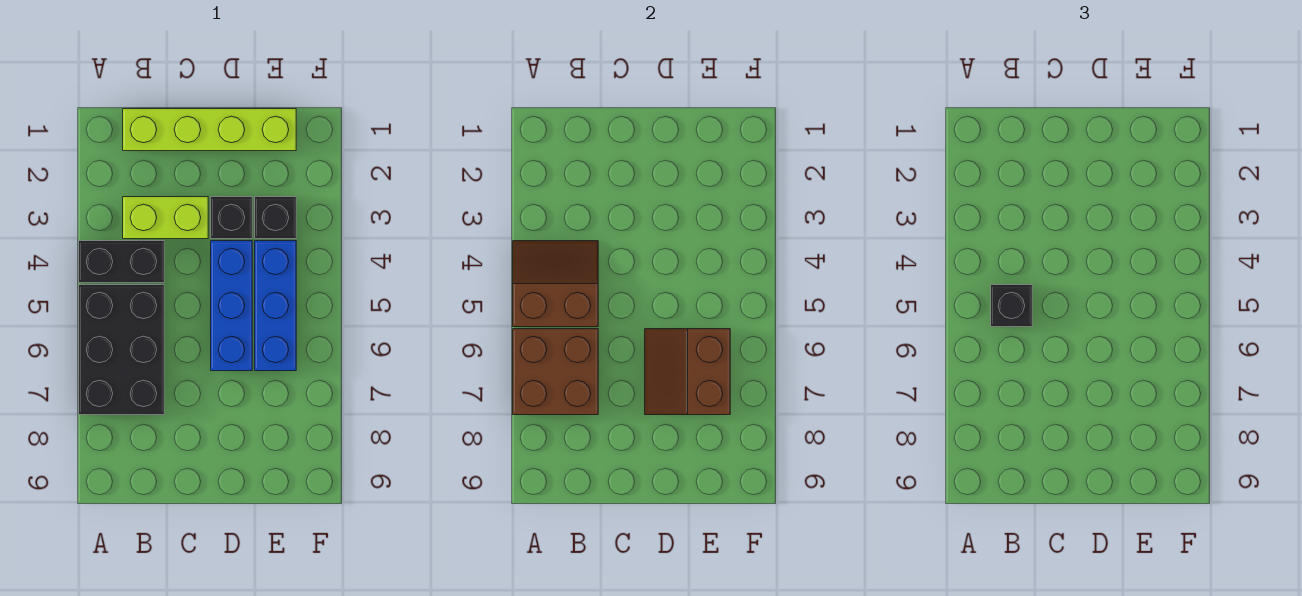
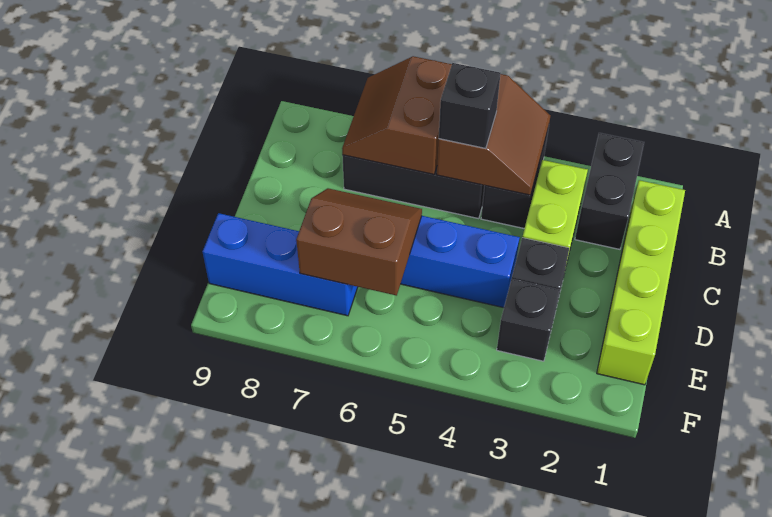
none -> black brick A2:B2 level 1
brown brick A6:B7 level 2 -> brown slope A6:B7 level 2 top 6
blue brick E4:E6 level 1 -> blue brick E7:E9 level 1

